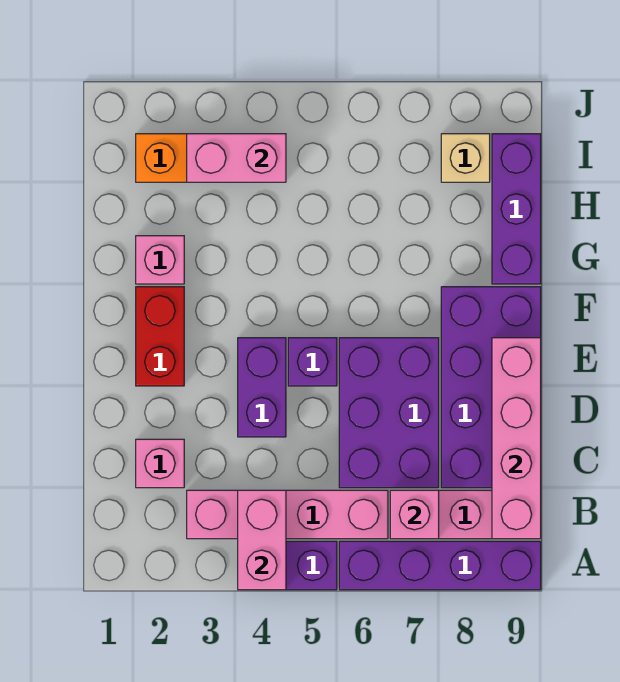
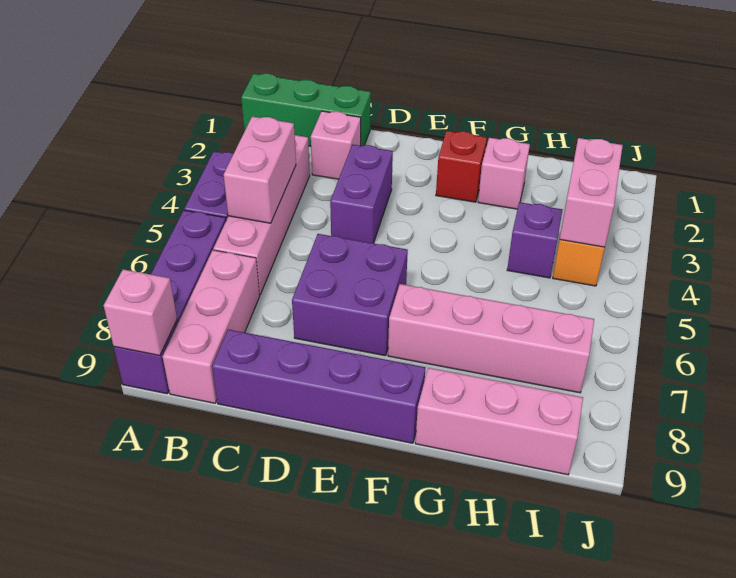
none -> green brick A1:C1 level 1
pink brick A4:B4 level 2 -> pink brick B4:B5 level 2
pink brick B7 level 2 -> pink brick A9 level 2
pink brick B9:E9 level 2 -> pink brick F7:I7 level 1
purple brick C6:E7 level 1 -> purple brick D6:E7 level 1
purple brick C8:F9 level 1 -> purple brick C9:F9 level 1
purple brick D4:E4 level 1 -> purple brick D3:D4 level 1
red brick E2:F2 level 1 -> red brick F2 level 1
purple brick E5 level 1 -> purple brick H4 level 1
purple brick G9:I9 level 1 -> pink brick G9:I9 level 1
tan brick I8 level 1 -> none

